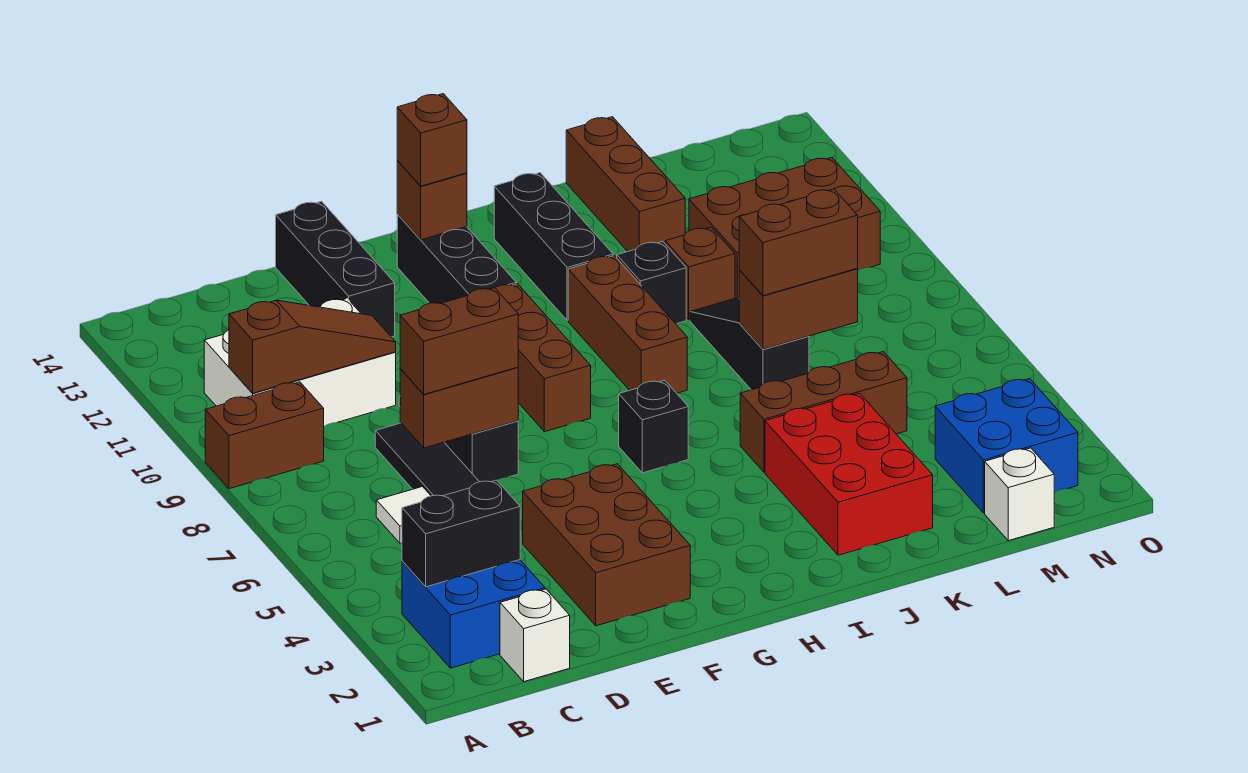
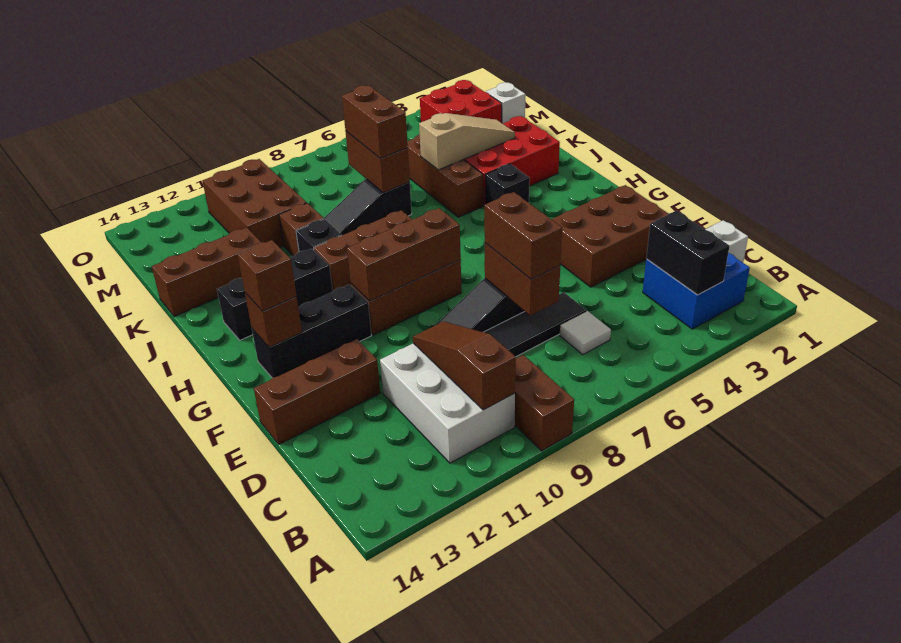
black brick E12:E14 level 1 -> brown brick E12:E14 level 1
none -> brown brick G8:G10 level 2
black brick H6 level 1 -> black brick I4 level 1
none -> tan slope K3:K5 level 2 top 5
blue brick M2:N3 level 1 -> red brick M2:N3 level 1

